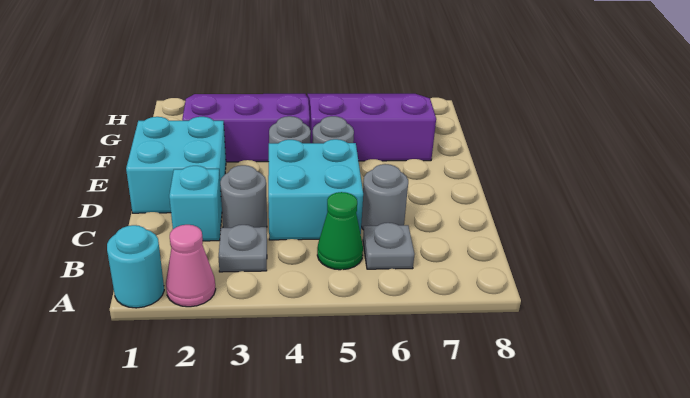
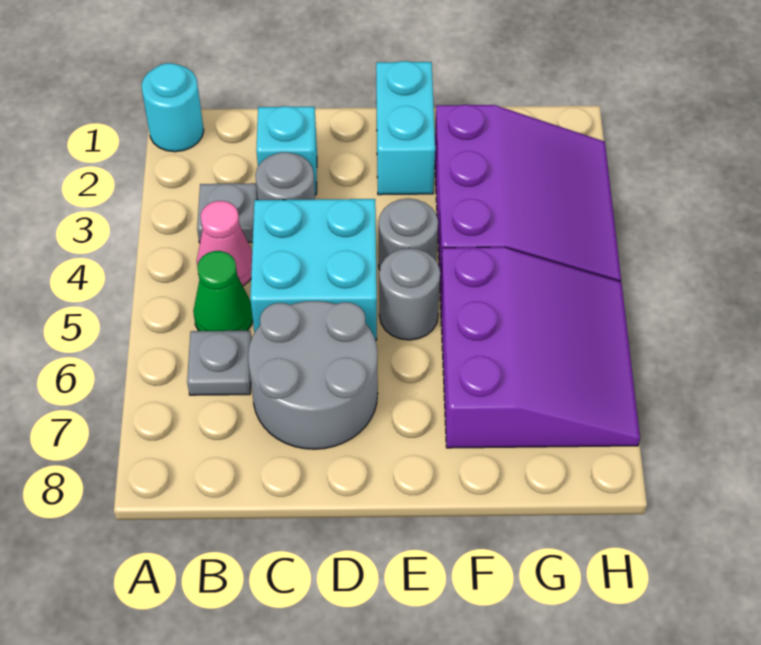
pink cone A2 level 1 -> pink cone B4 level 1
grey round brick C6 level 1 -> grey round brick C6:D7 level 1
cyan brick D1:E2 level 1 -> cyan brick E1:E2 level 1

